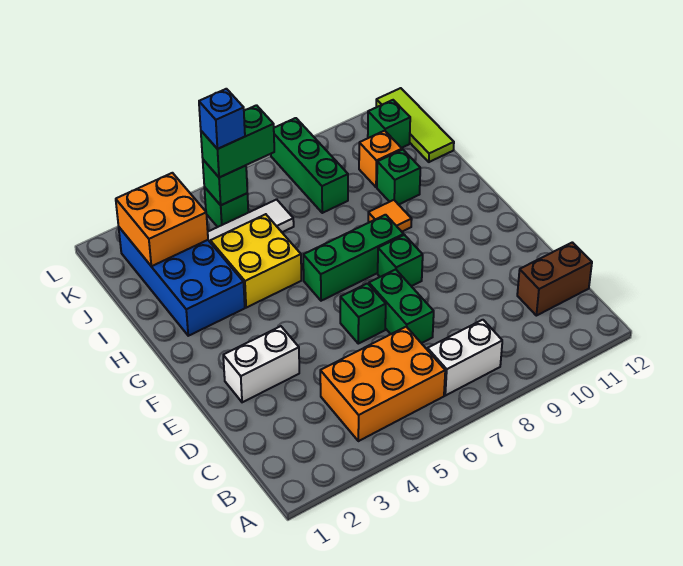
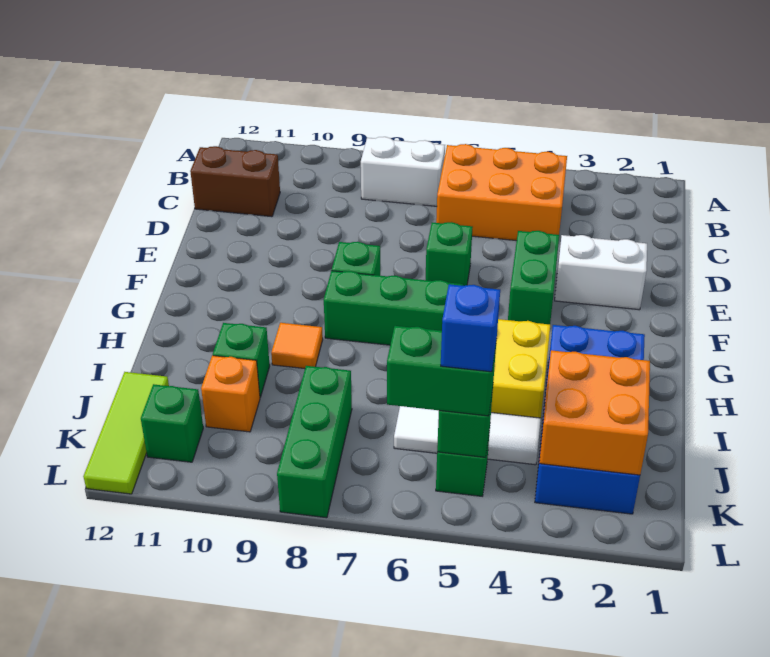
green brick D7:E7 level 1 -> green brick E4:F4 level 1

